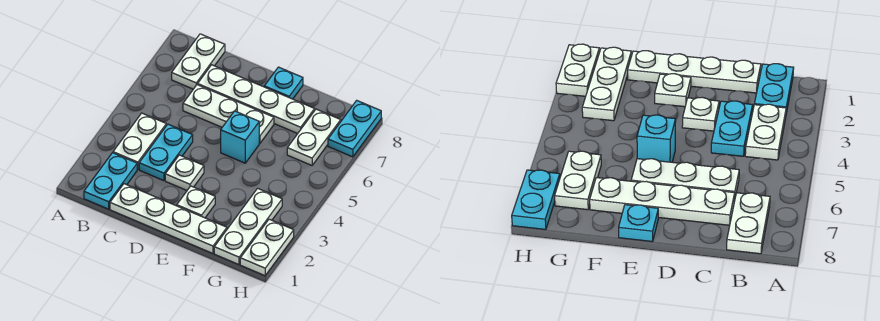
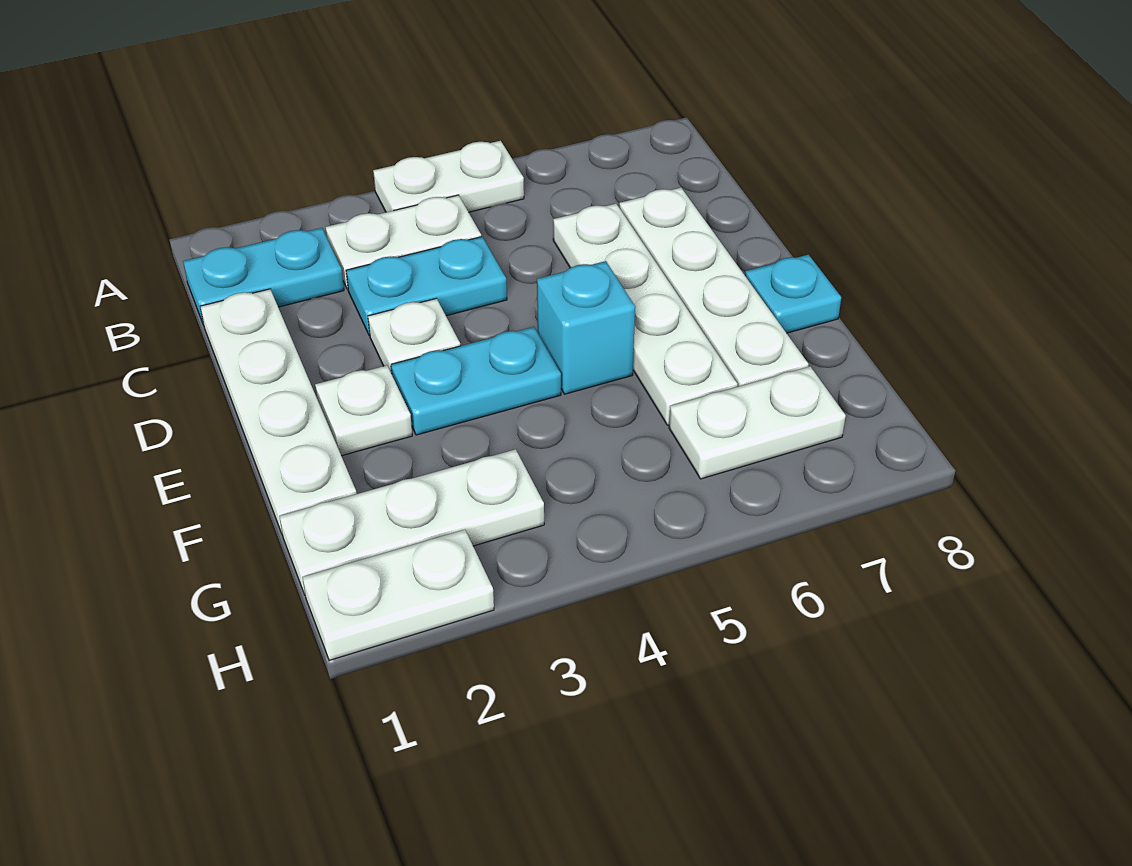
white plate B7:B8 level 1 -> white plate A4:A5 level 1
white plate C6:E6 level 1 -> white plate C6:F6 level 1
cyan plate H7:H8 level 1 -> cyan plate E3:E4 level 1

